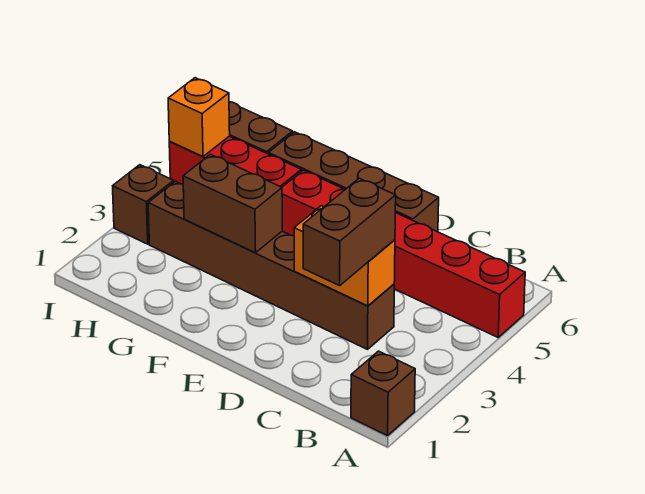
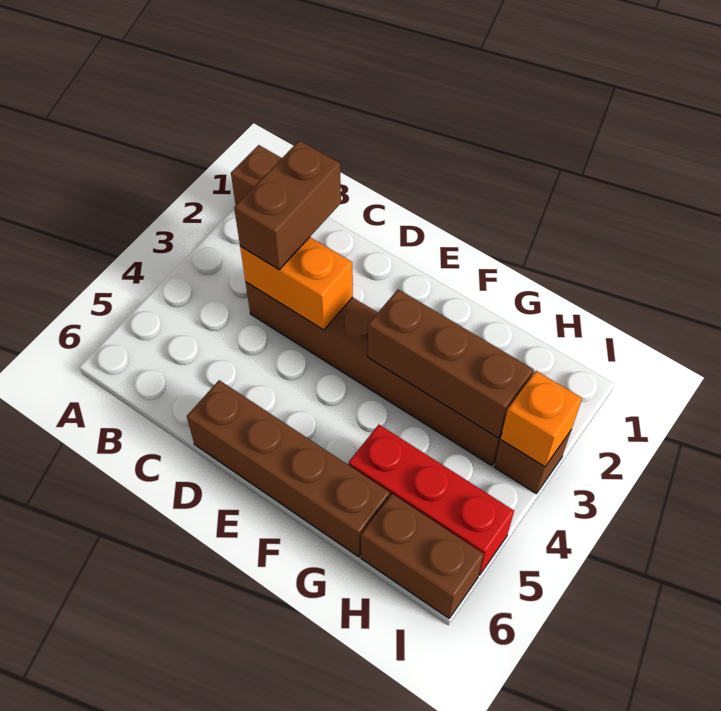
red brick A5:F5 level 1 -> none
brown brick F3:G3 level 2 -> brown brick F3:H3 level 2
orange brick I5 level 2 -> orange brick I3 level 2

